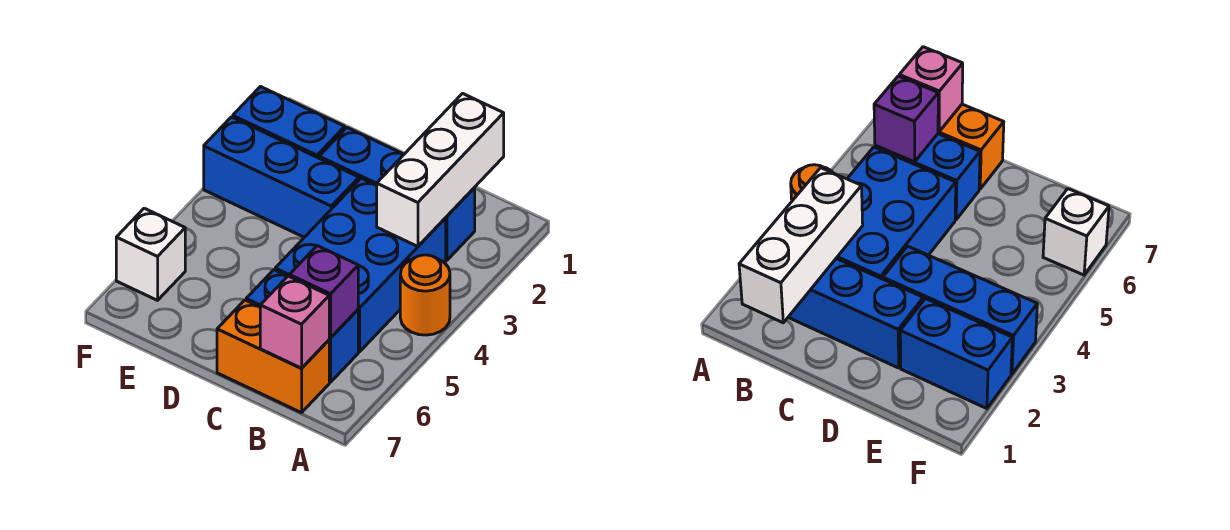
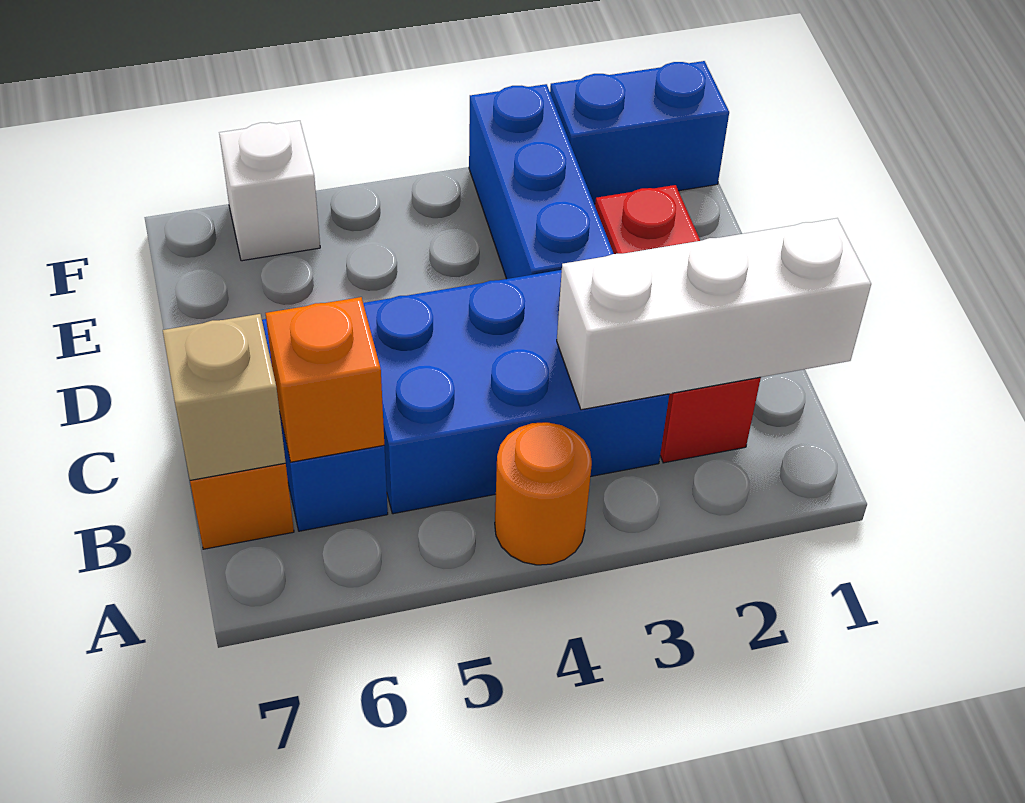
blue brick B2:D2 level 1 -> red brick B2:D2 level 1
purple brick B6 level 2 -> orange brick B6 level 2
pink brick B7 level 2 -> tan brick B7 level 2
blue brick E2:F2 level 1 -> blue brick F1:F2 level 1

